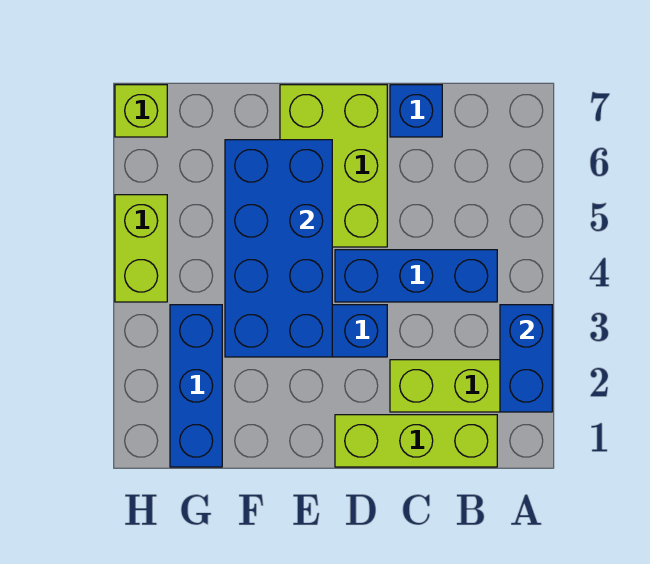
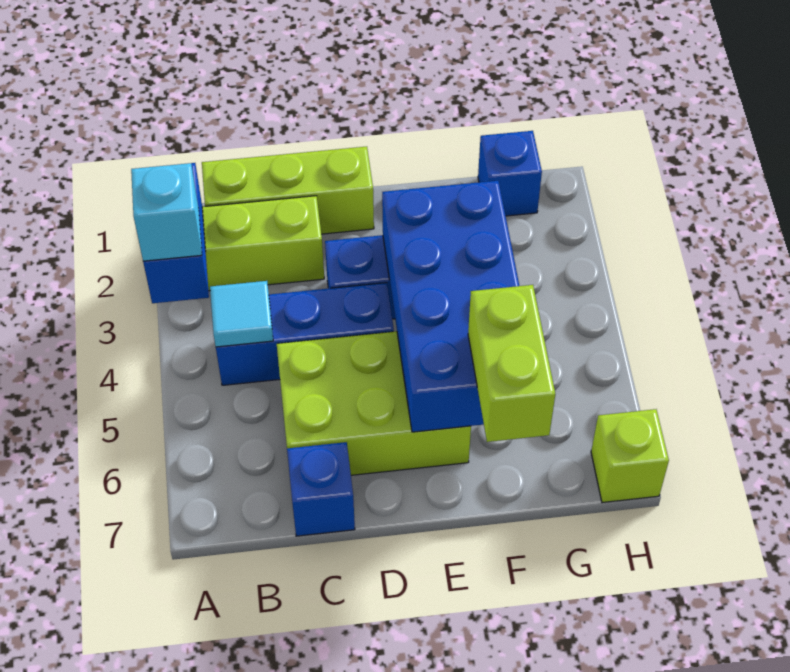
none -> cyan brick A3 level 3
none -> cyan tile B4 level 2
lime brick D5:E7 level 1 -> lime brick C5:E6 level 1
blue brick G1:G3 level 1 -> blue brick G1 level 1
lime brick H4:H5 level 1 -> lime brick F6:F7 level 3

